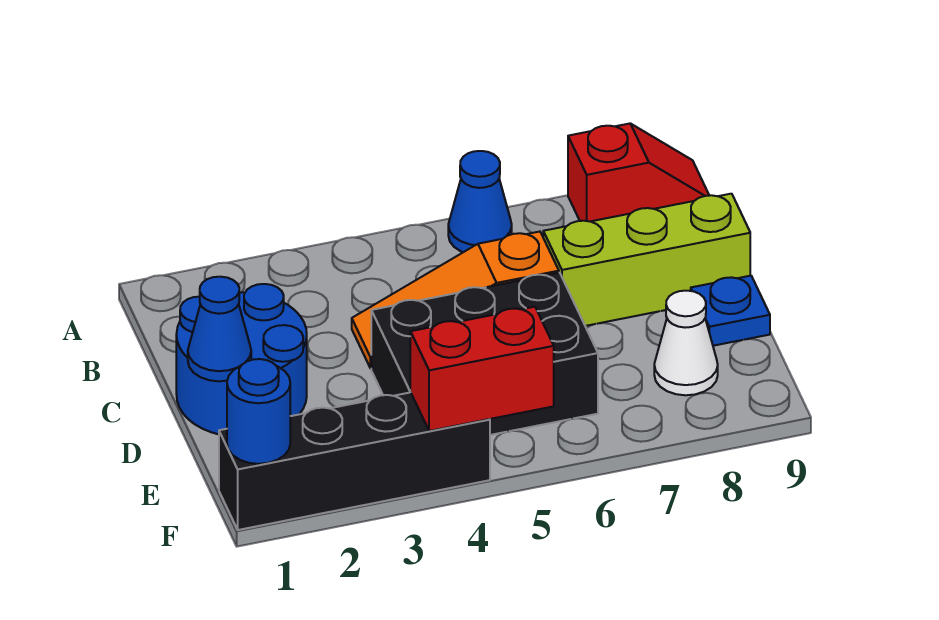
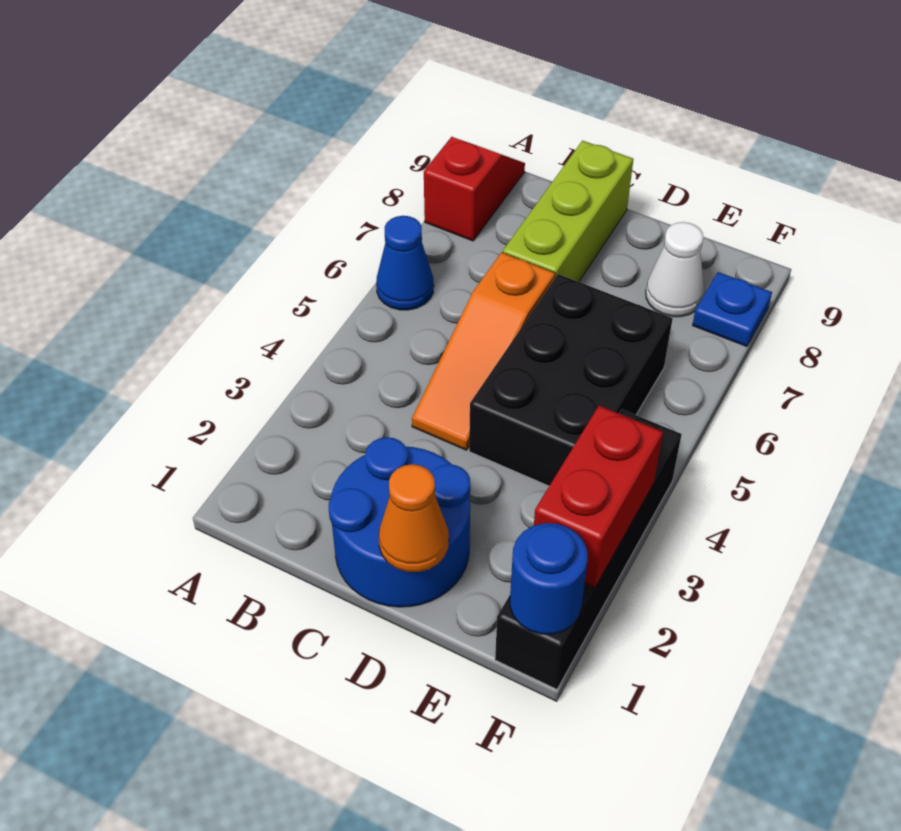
blue cone D1 level 2 -> orange cone D1 level 2
blue plate D9 level 1 -> blue plate F8 level 1
red brick F4:F5 level 2 -> red brick F2:F3 level 2

